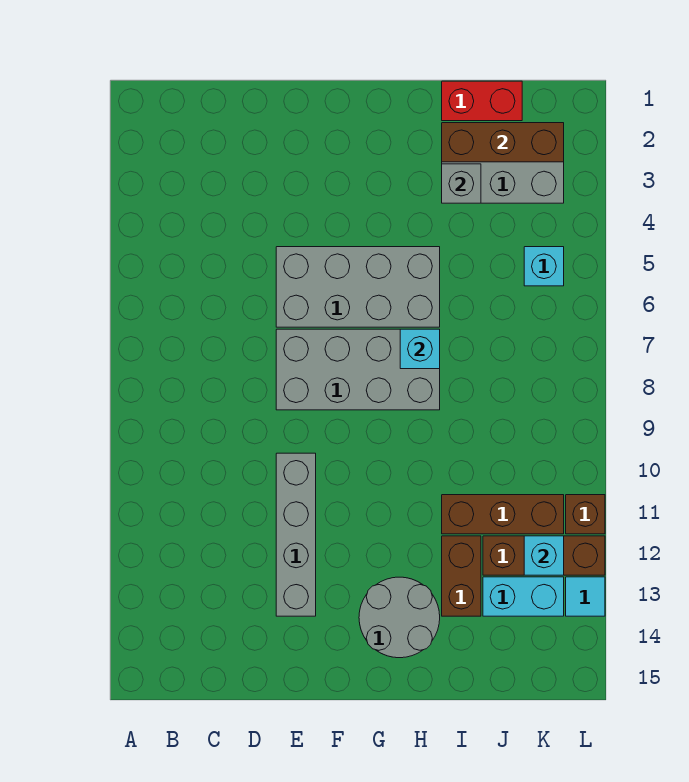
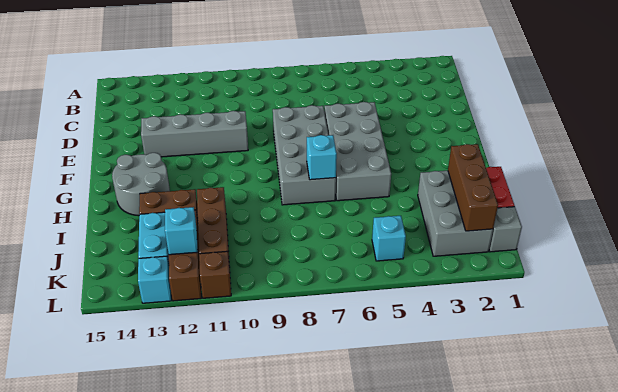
grey brick I3 level 2 -> grey brick K1 level 1
cyan tile L13 level 1 -> cyan brick L13 level 1

